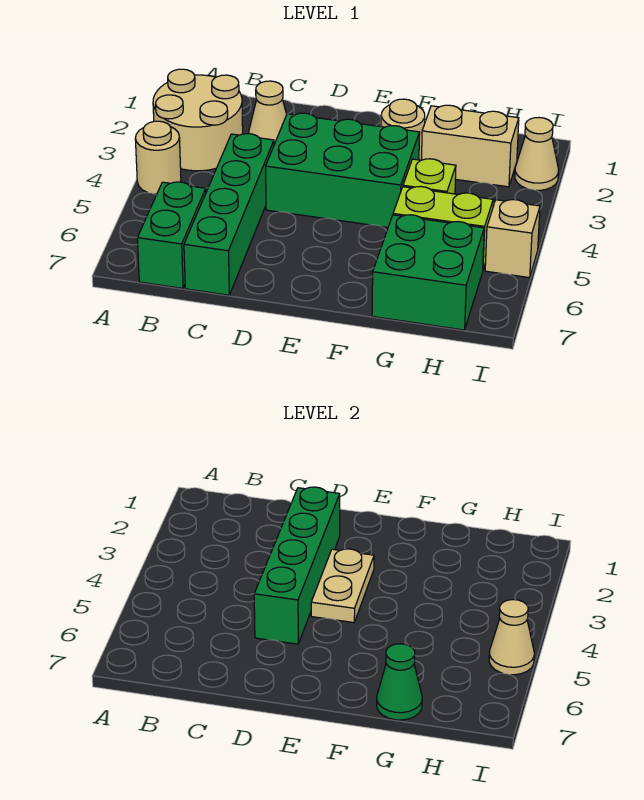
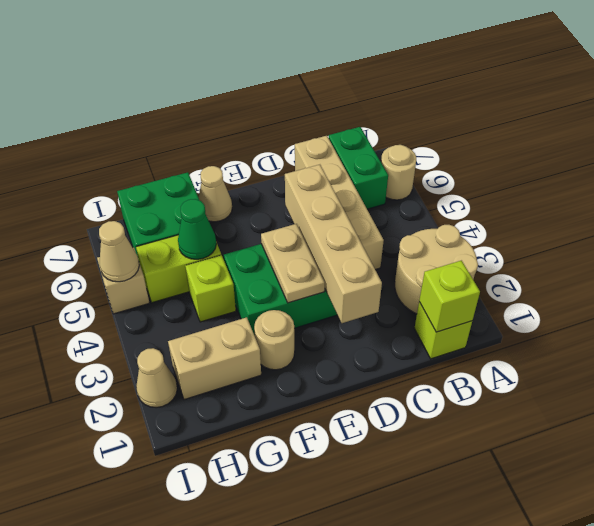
tan round brick A4 level 1 -> tan round brick A6 level 1
none -> lime brick B1 level 1
none -> lime brick B1 level 2
tan cone C2 level 1 -> tan cone F7 level 1
green brick C4:C7 level 1 -> tan brick C4:C7 level 1
green brick D2:D5 level 2 -> tan brick D2:D5 level 2
green cone G7 level 2 -> green cone G5 level 2

